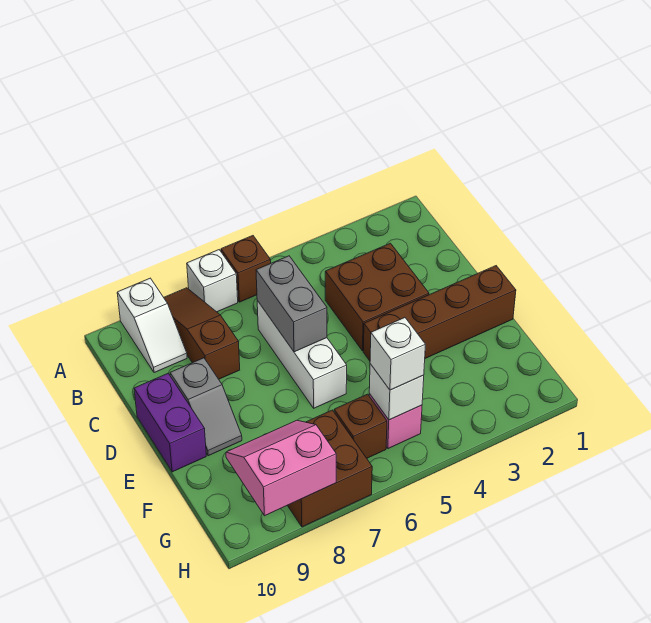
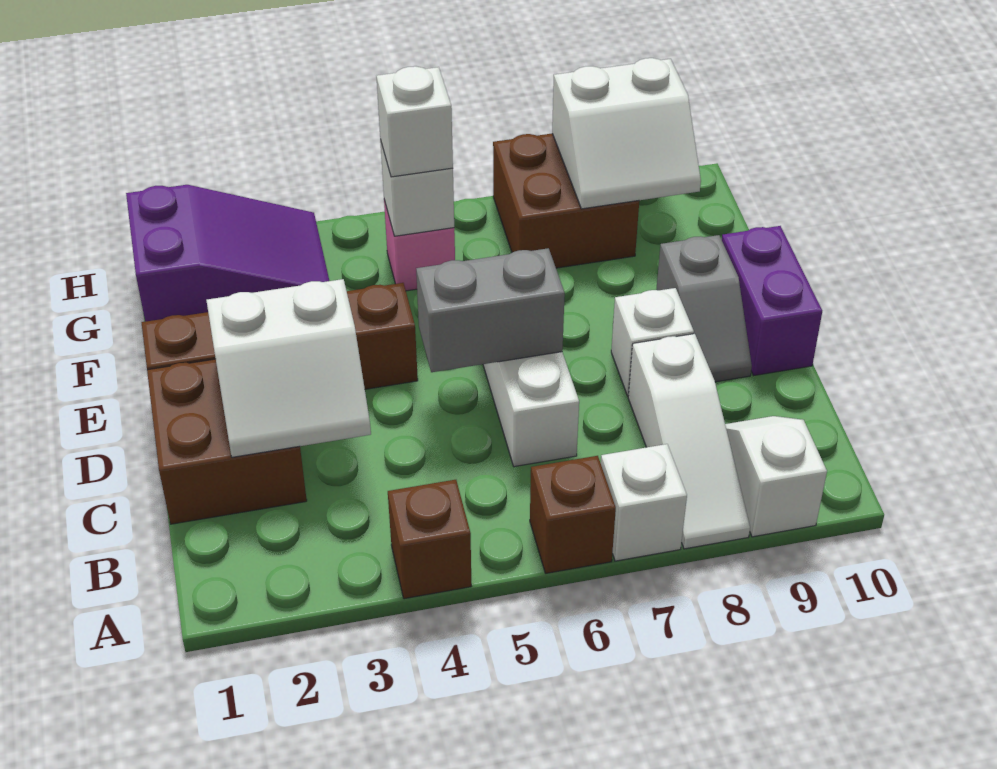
brown slope A8:C8 level 1 top C -> white slope A8:C8 level 1 top C
none -> white slope C2:D3 level 2 top D
brown brick C3:D4 level 1 -> brown brick C1:D2 level 1
grey brick C6:D6 level 2 -> grey brick D5:D6 level 2
none -> white brick D8 level 1
grey slope D9:E9 level 1 top D -> grey slope D9:E9 level 1 top E
none -> purple slope G1:H3 level 1 top 1
brown brick G6 level 1 -> brown brick A4 level 1
pink slope G8:H9 level 2 top H -> white slope G8:H9 level 2 top H

